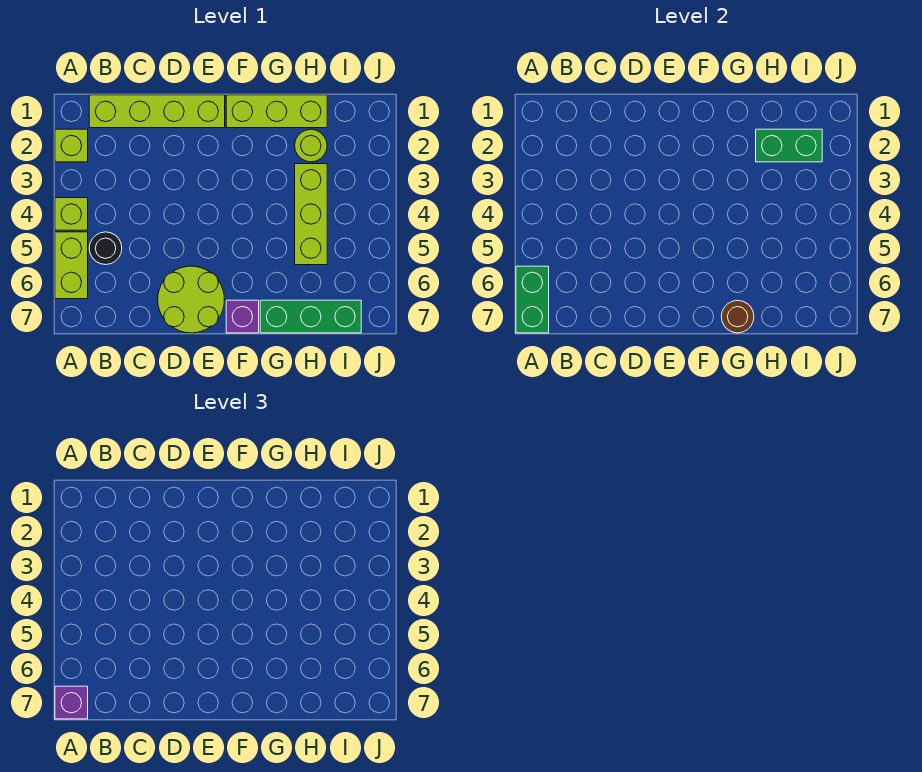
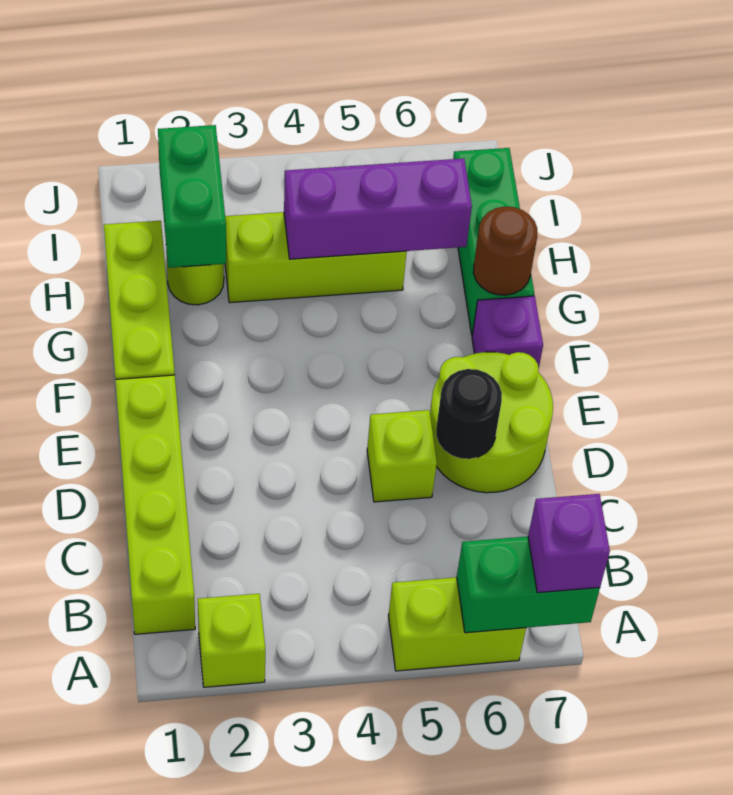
lime brick A4 level 1 -> lime brick D5 level 1
black round brick B5 level 1 -> black round brick D6 level 2
none -> purple brick H4:H6 level 2

